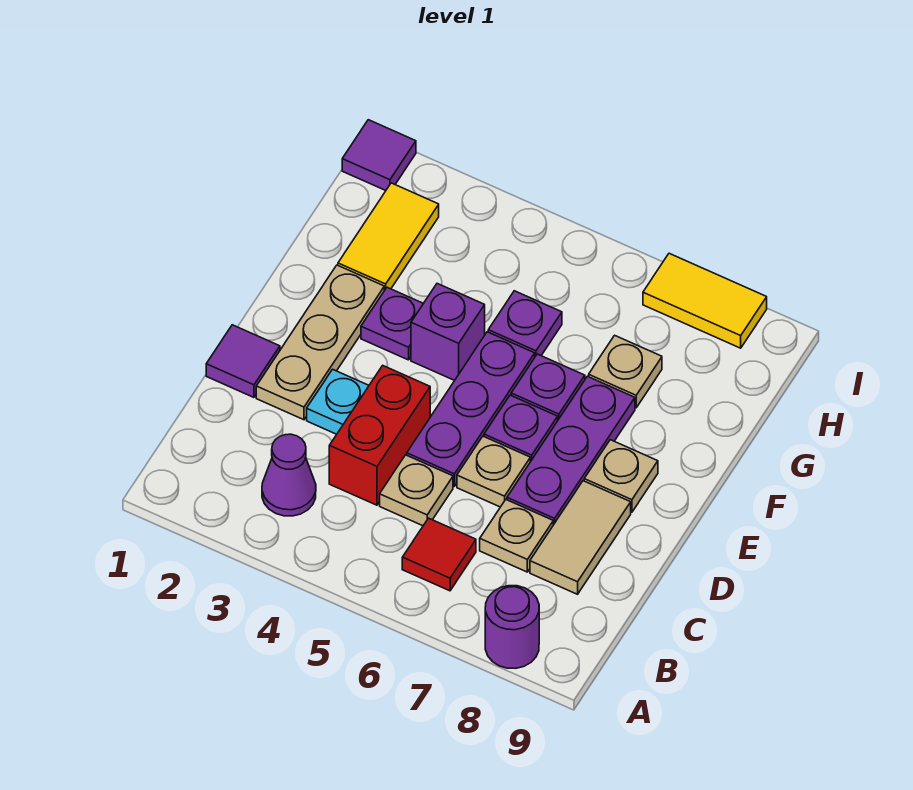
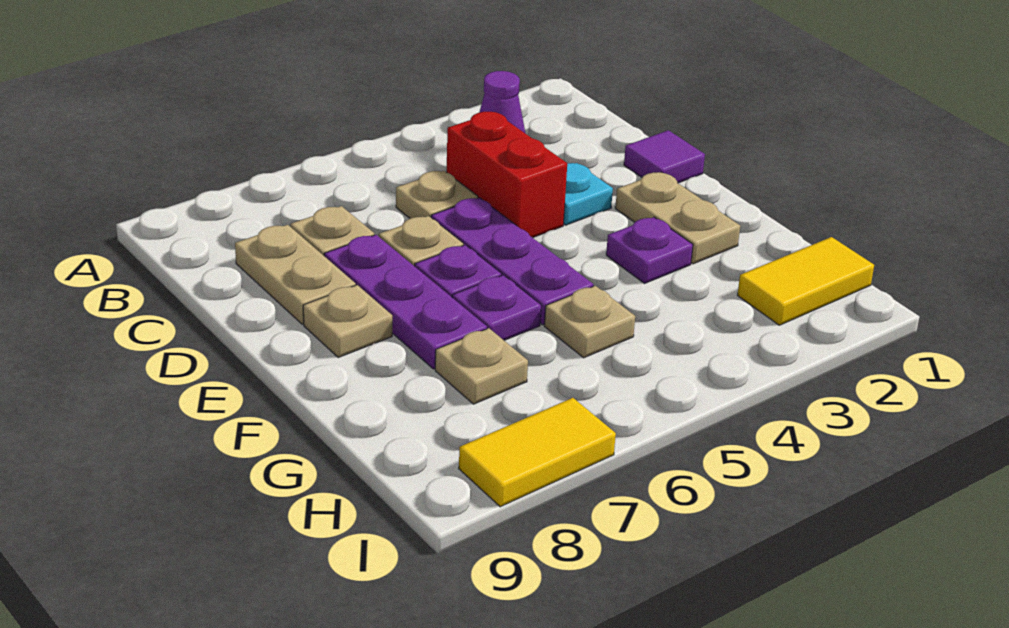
purple round brick A8 level 1 -> none
red tile B6 level 1 -> none
tan tile C8:D8 level 1 -> tan plate C8:D8 level 1
tan plate D2:F2 level 1 -> tan plate E2:F2 level 1
purple brick F4 level 1 -> none
yellow tile G2:H2 level 1 -> yellow tile H1:H2 level 1
purple plate G5 level 1 -> tan plate G5 level 1
purple tile I1 level 1 -> none

